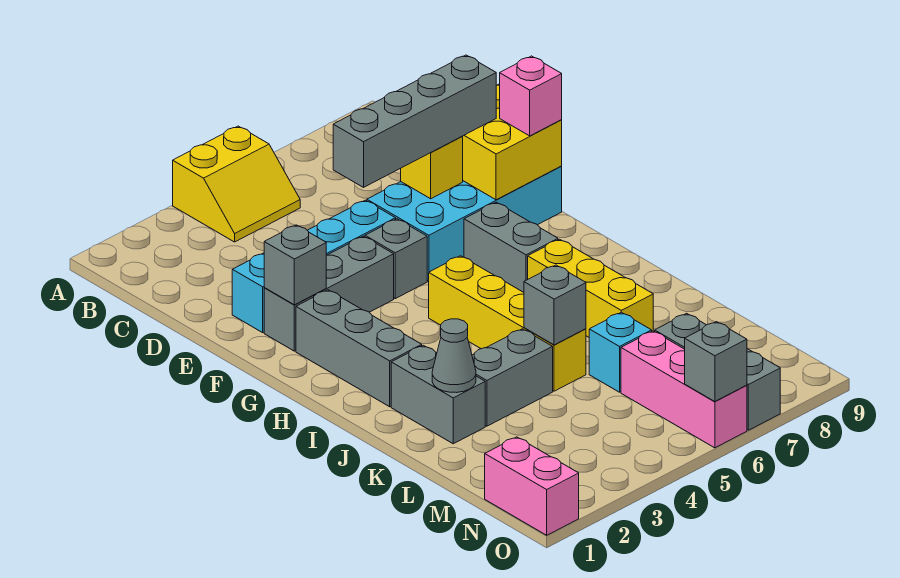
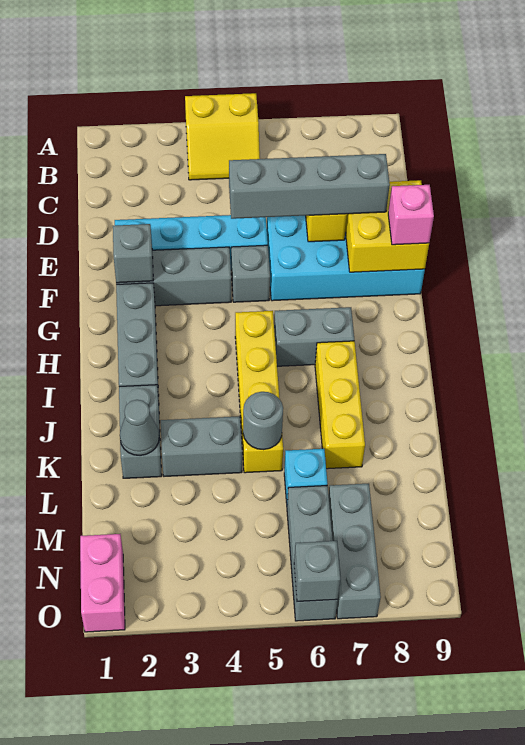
grey brick G7:H7 level 1 -> grey brick H6:H7 level 1
grey brick K5 level 2 -> grey round brick K5 level 2
pink brick M6:O6 level 1 -> grey brick M6:O6 level 1

